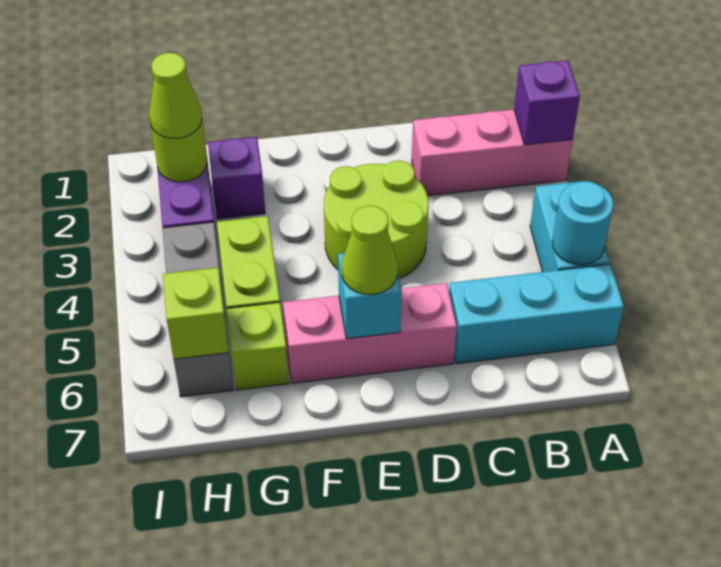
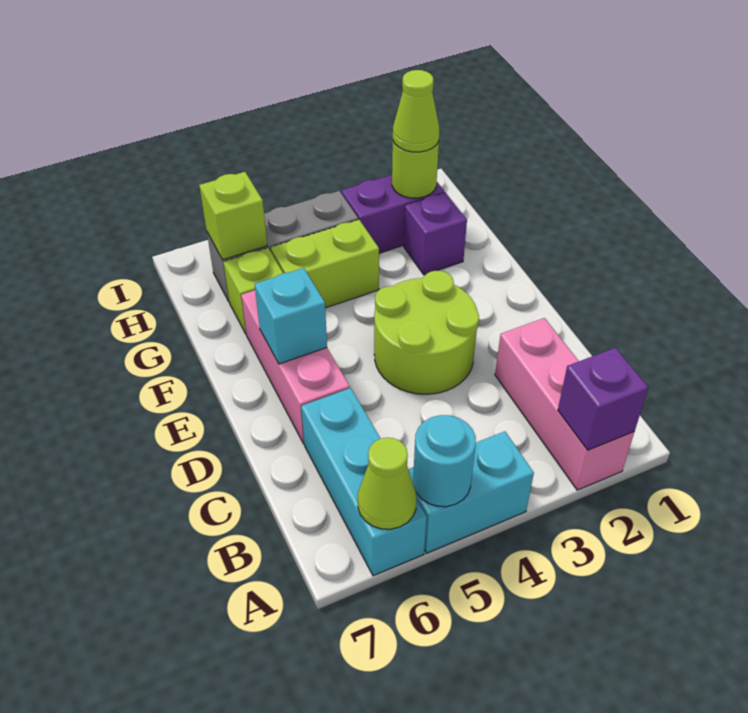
lime cone E6 level 3 -> lime cone A6 level 2

